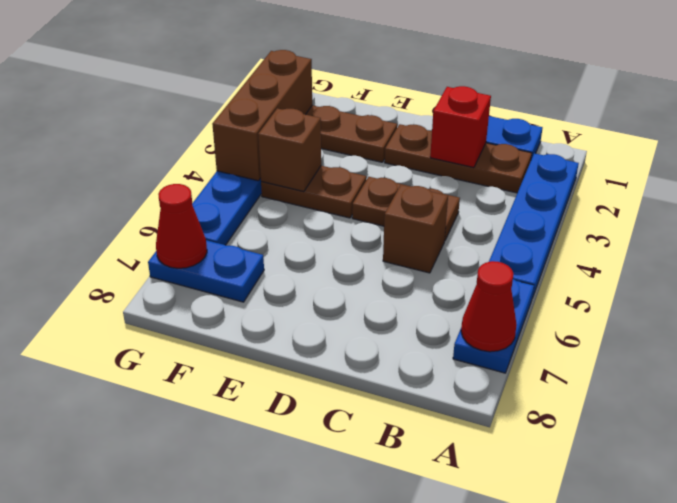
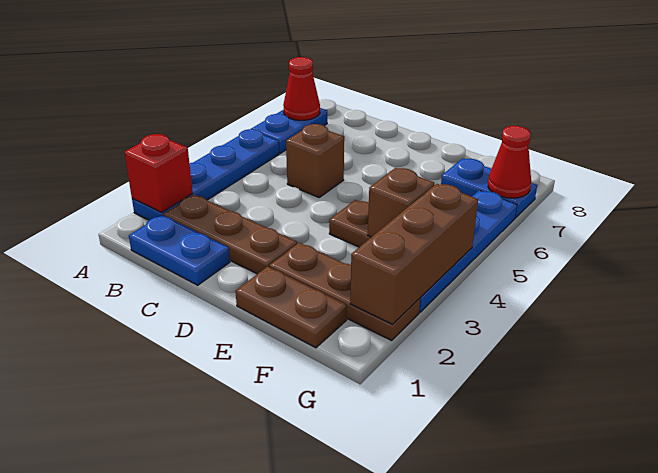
red brick C2 level 2 -> red brick A2 level 2
brown plate C4:D4 level 1 -> brown plate E1:F1 level 1

